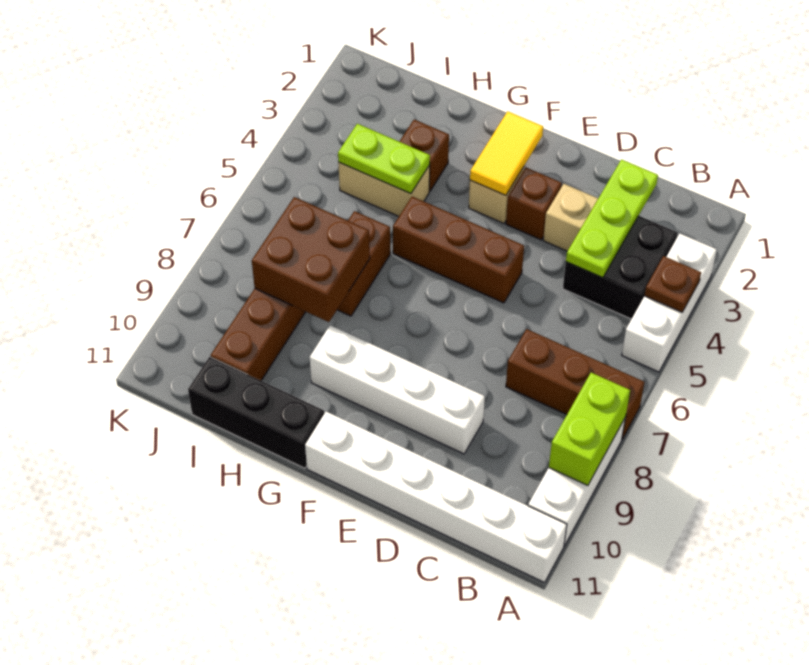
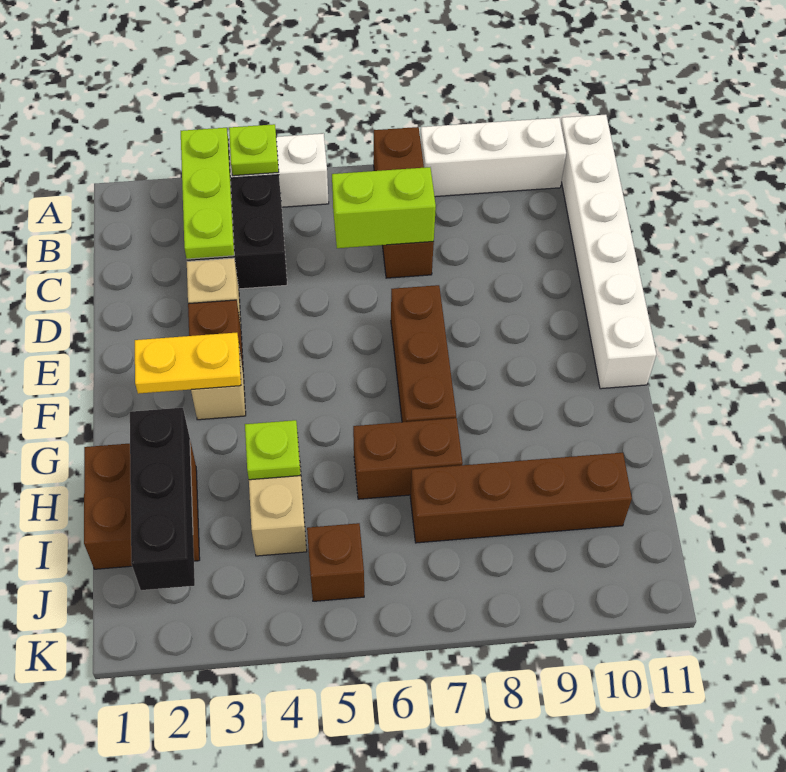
brown plate A4 level 2 -> lime plate A4 level 2
lime brick A8:A9 level 2 -> lime brick C6:C7 level 2
lime plate C2:C4 level 2 -> lime plate A3:C3 level 2
white brick D9:G9 level 1 -> none
brown brick E5:G5 level 1 -> brown brick E7:G7 level 1
yellow tile F2:F3 level 2 -> yellow plate F2:F3 level 2
black brick G11:I11 level 1 -> black brick H2:J2 level 2
brown brick H3 level 1 -> brown brick J5 level 1
lime plate H4:I4 level 2 -> lime plate H4 level 2
brown brick H7:I8 level 2 -> brown brick H1:I2 level 1

